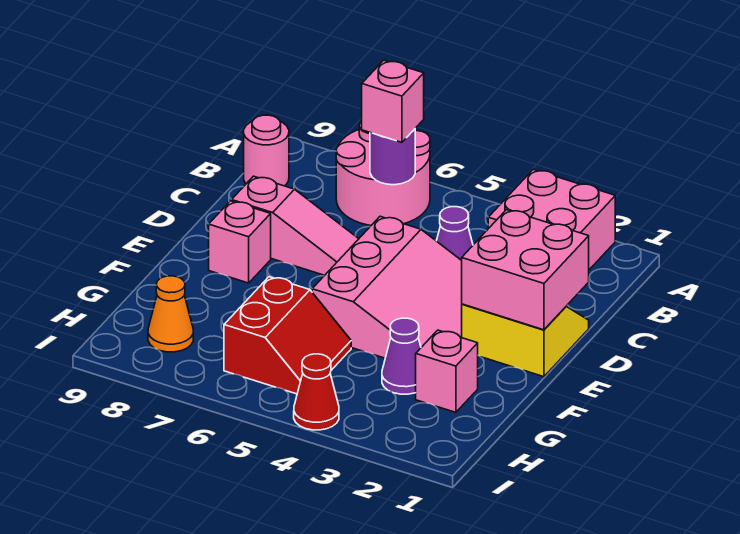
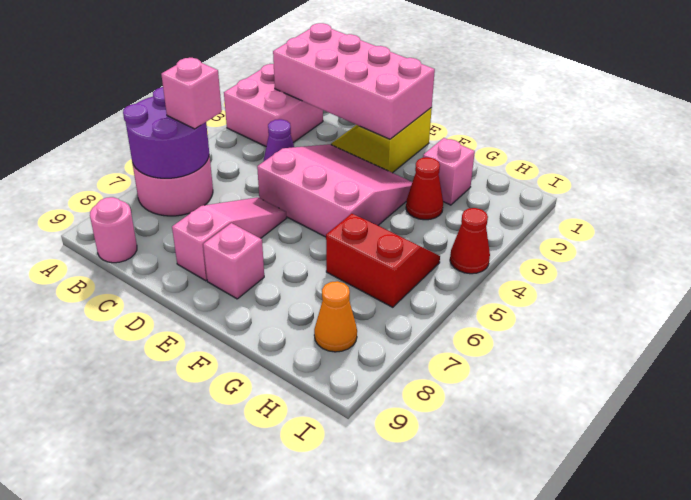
purple round brick B6 level 2 -> purple round brick A6:B7 level 2
pink brick D1:E2 level 2 -> pink brick B1:E2 level 2
purple cone G3 level 1 -> red cone G3 level 1

